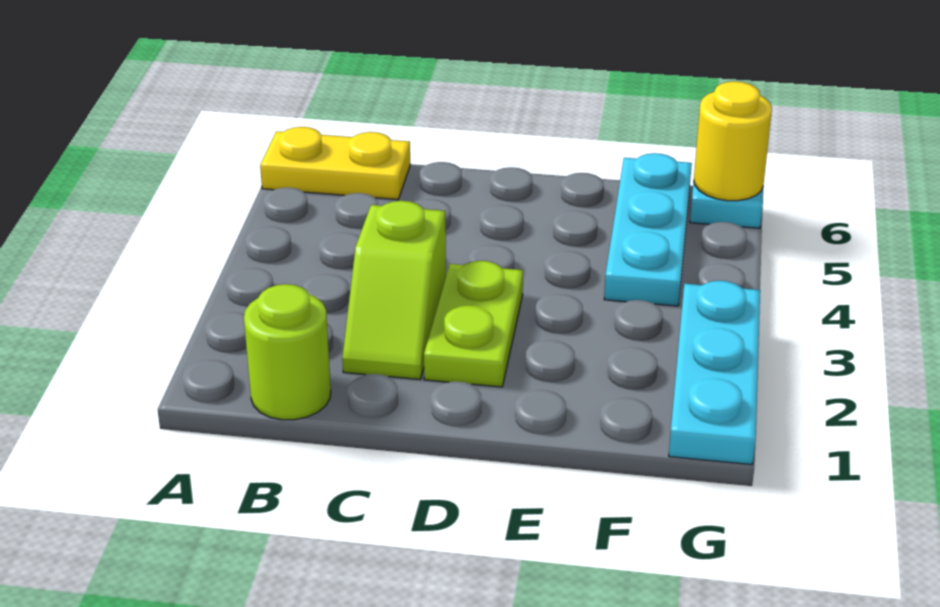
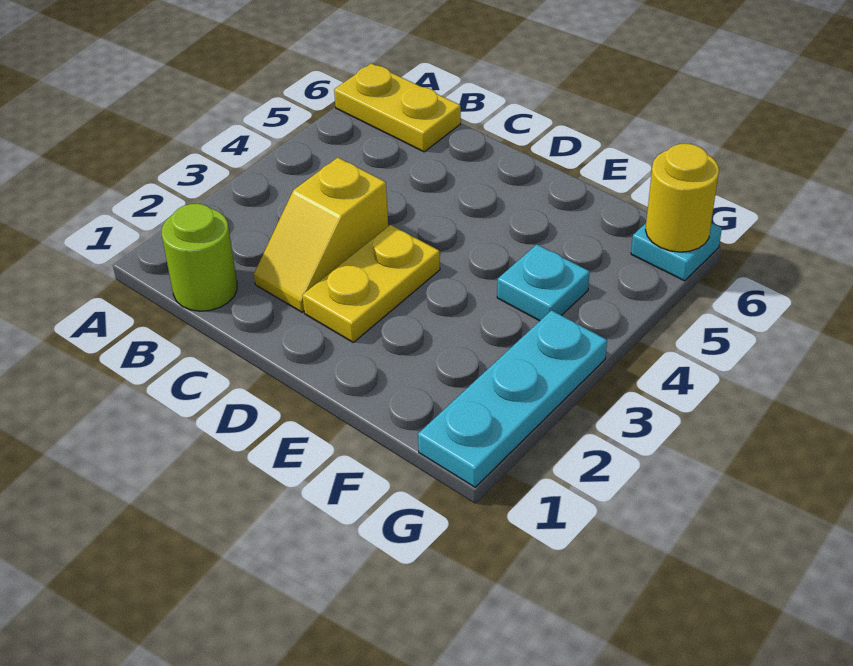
lime slope C2:C3 level 1 top 3 -> yellow slope C2:C3 level 1 top 3
lime plate D2:D3 level 1 -> yellow plate D2:D3 level 1
cyan plate F4:F6 level 1 -> cyan plate F4 level 1

